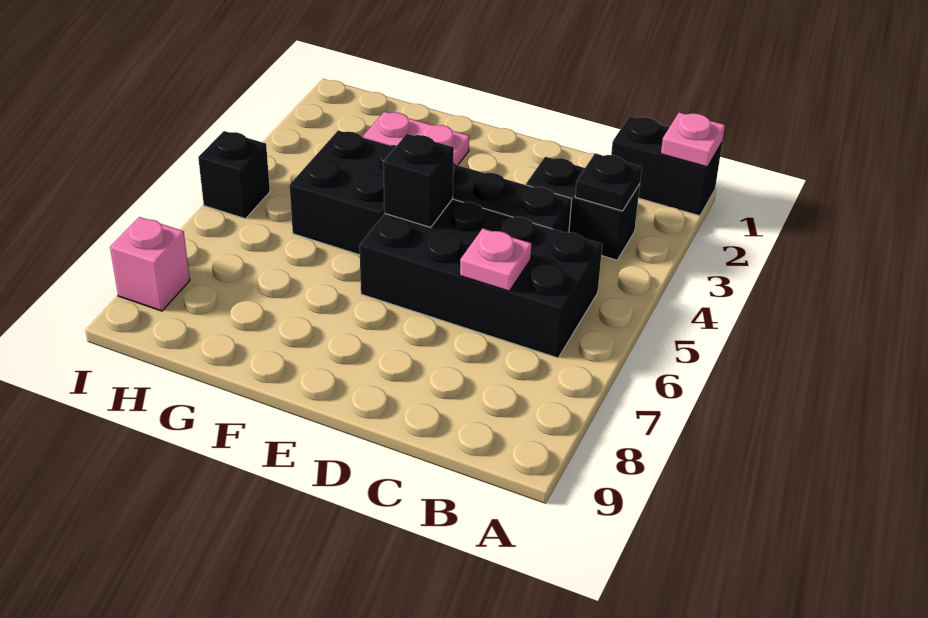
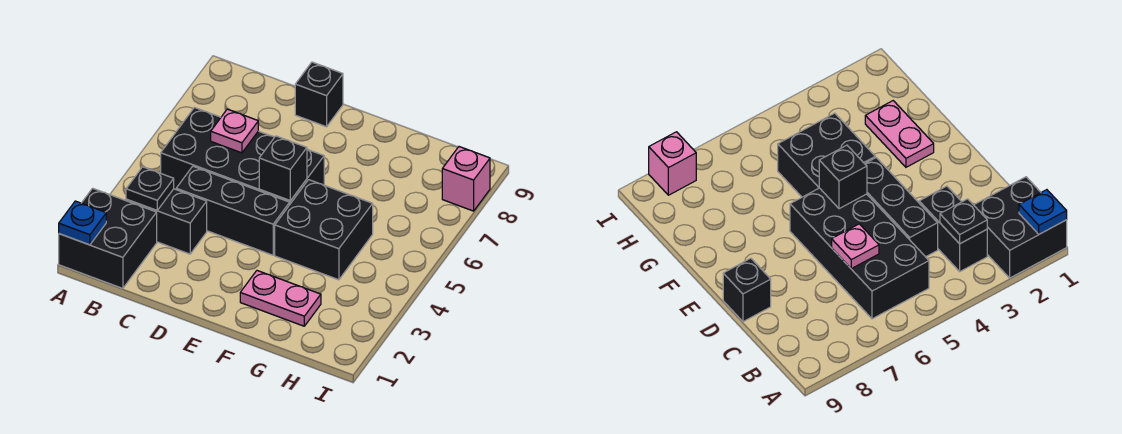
black brick A1:B1 level 1 -> black brick A1:B2 level 1
pink plate A1 level 2 -> blue plate A1 level 2
black brick I5 level 1 -> black brick D9 level 1

